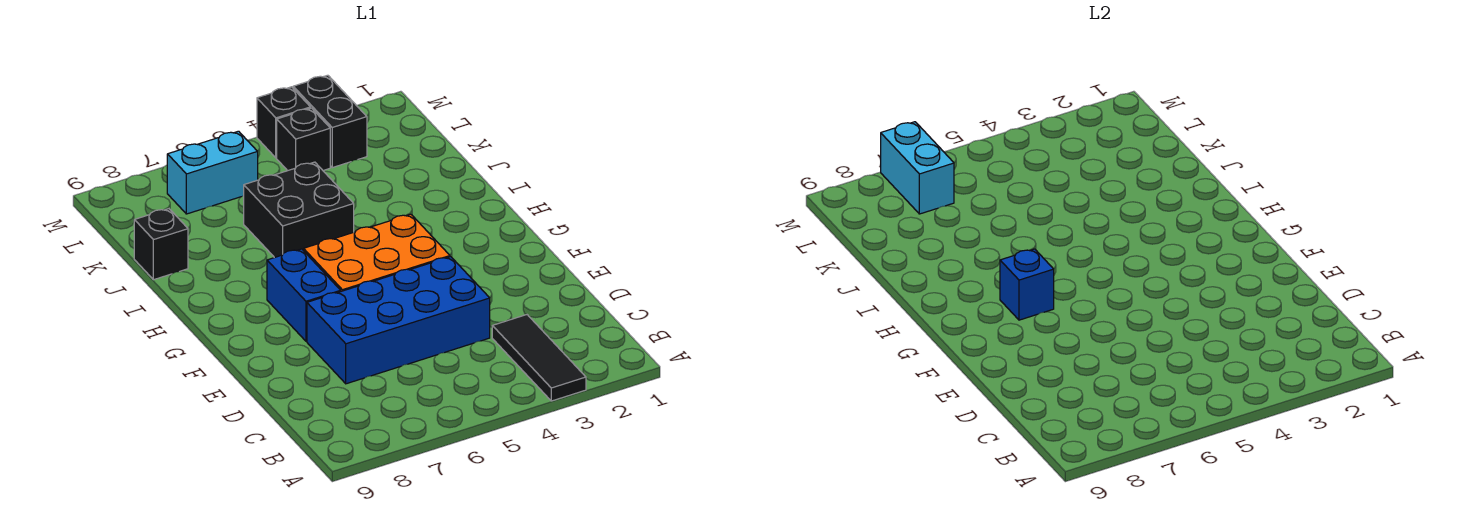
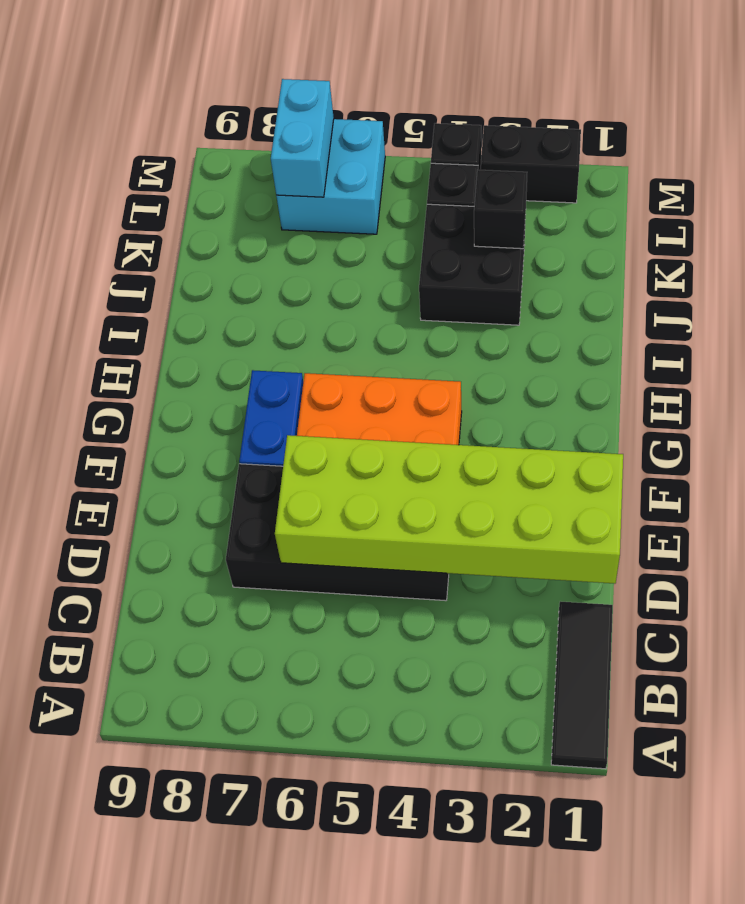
black tile A3:C3 level 1 -> black tile A1:C1 level 1
none -> lime brick D1:E6 level 2
blue brick D4:E7 level 1 -> black brick D4:E7 level 1
blue brick G7 level 2 -> none
black brick I5:J6 level 1 -> black brick J3:K4 level 1
black brick J9 level 1 -> black brick K3 level 2
black brick L3:M3 level 1 -> black brick M2:M3 level 1
cyan brick L6:L7 level 1 -> cyan brick L6:M7 level 1

